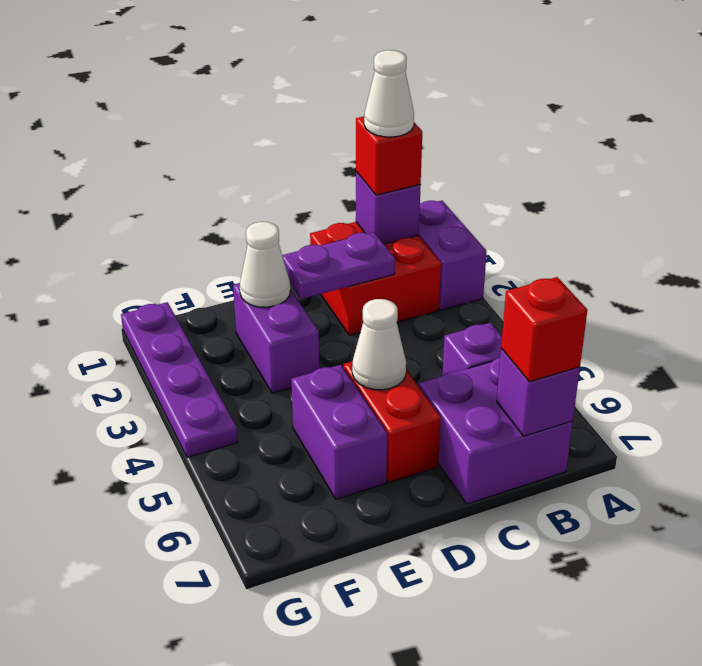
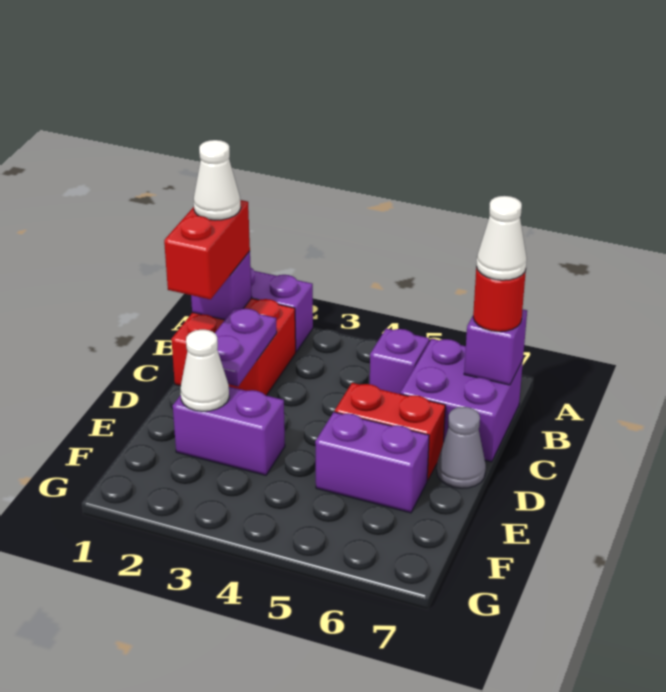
red brick B1 level 3 -> red brick B1:C1 level 3
red brick B7 level 3 -> red round brick B7 level 3
white cone D5 level 2 -> white cone B7 level 4
none -> grey cone D7 level 1
purple plate G1:G4 level 1 -> none

